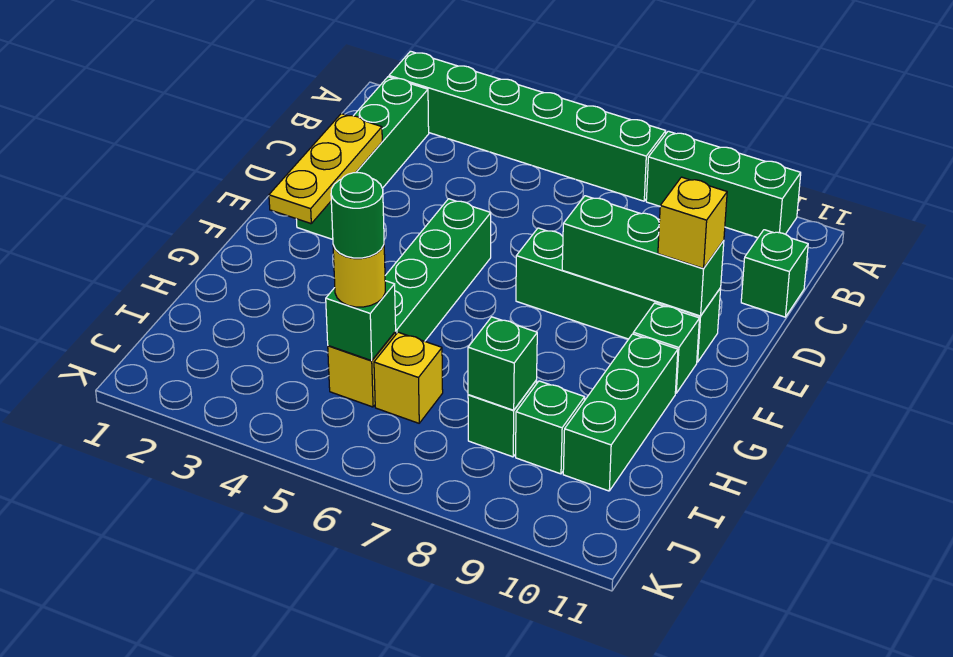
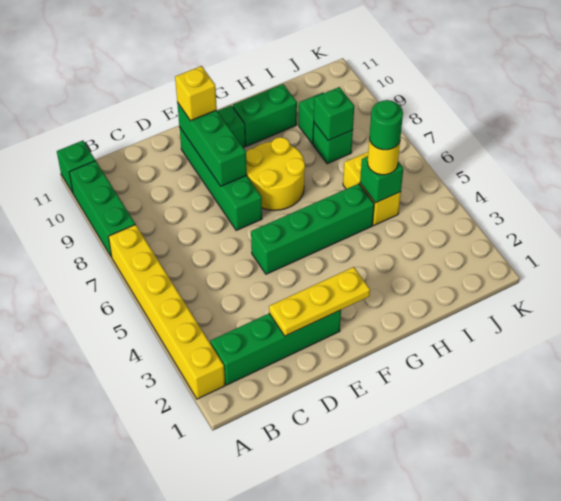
green brick A2:A7 level 1 -> yellow brick A2:A7 level 1
green brick C11 level 1 -> green brick A11 level 1
none -> yellow round brick F7:G8 level 1
green brick G10:I10 level 1 -> green brick G10:H10 level 1

